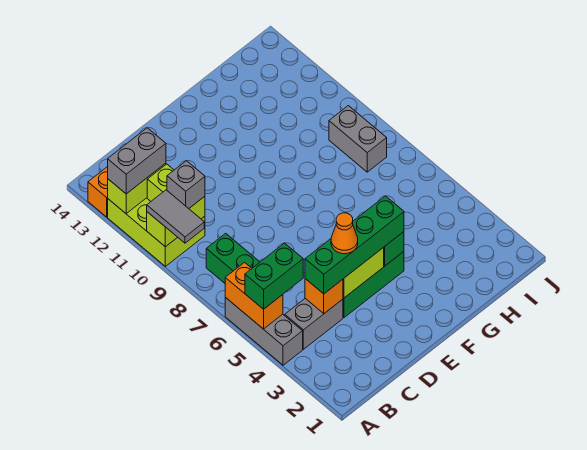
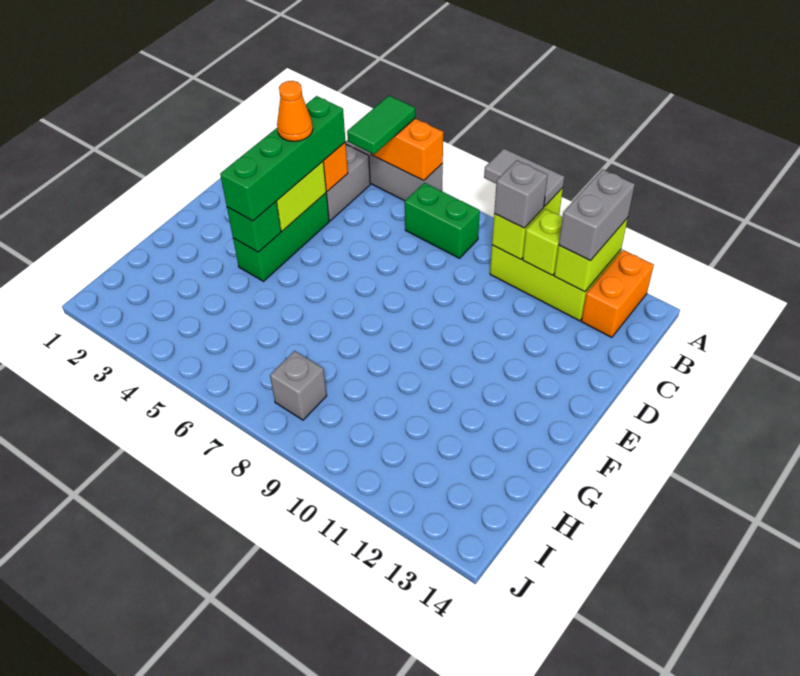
green brick A5:B5 level 3 -> green tile A5:B5 level 3
grey brick I8:I9 level 1 -> grey brick I8 level 1

